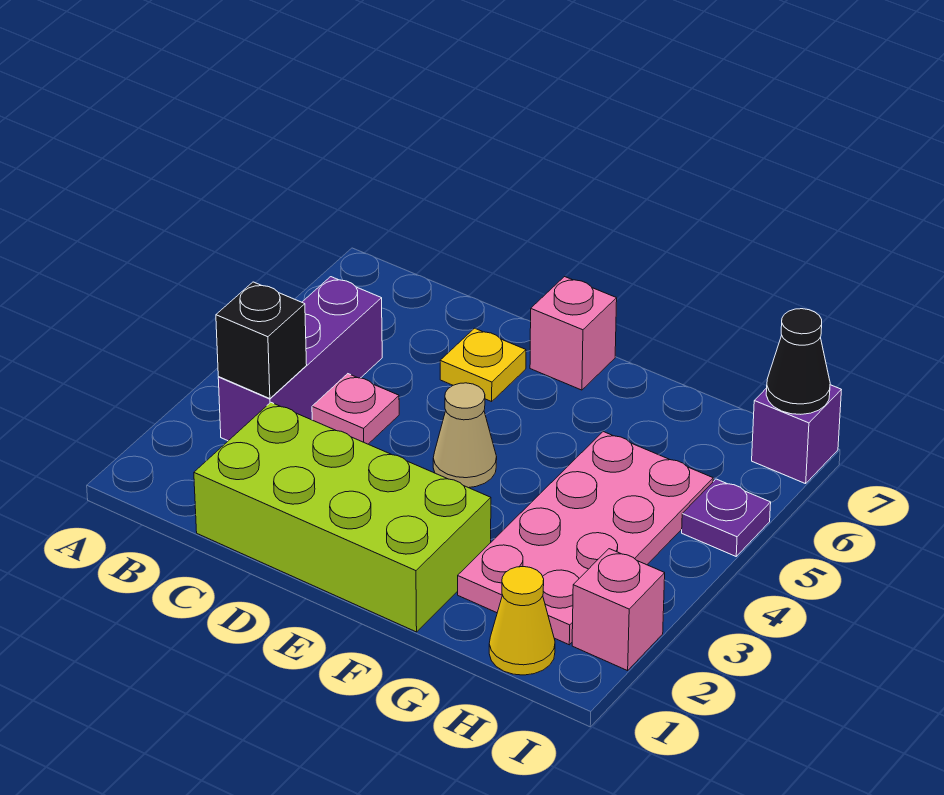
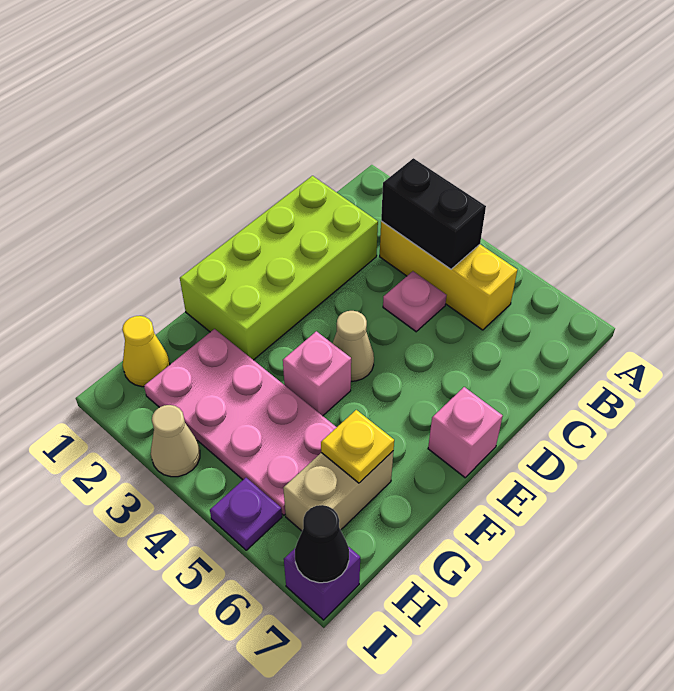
purple brick B3:B5 level 1 -> yellow brick B3:B5 level 1
black brick B3 level 2 -> black brick B3:B4 level 2
yellow plate D6 level 1 -> yellow plate G6 level 2
none -> tan brick G6:H6 level 1
pink brick I2 level 1 -> pink brick F4 level 1
none -> tan cone I3 level 1

